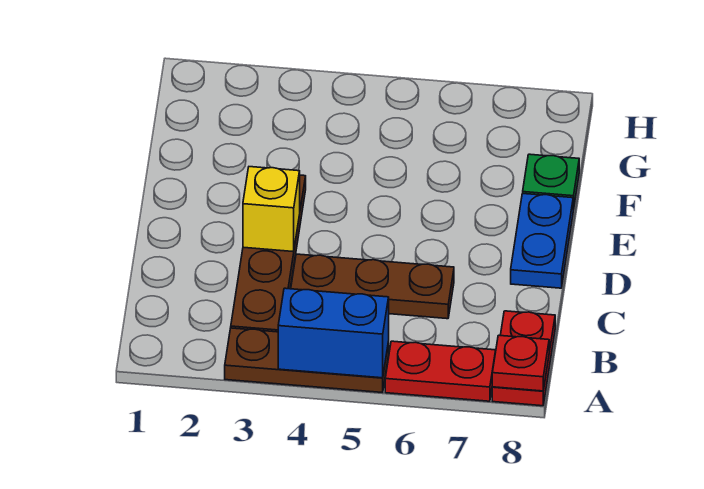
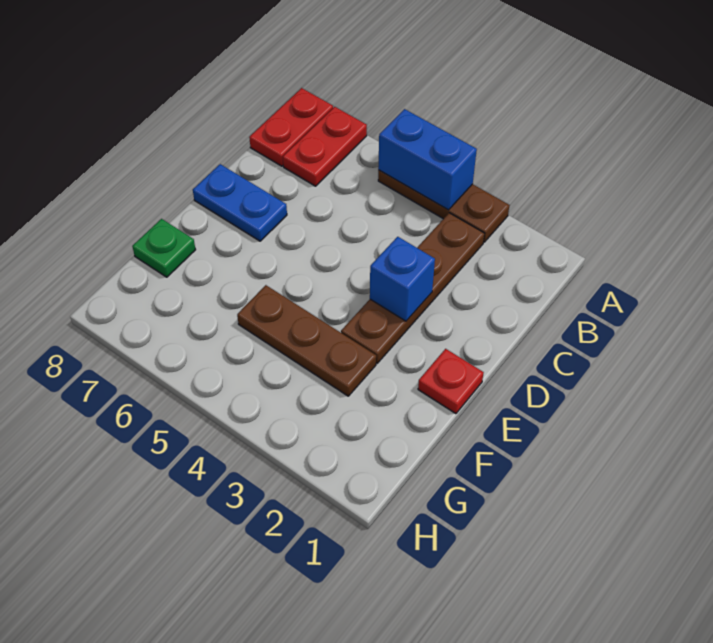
red plate A6:A7 level 1 -> red plate A7:B7 level 1
red plate A8 level 2 -> red plate E1 level 1
brown plate C4:C6 level 1 -> brown plate F3:F5 level 1
yellow brick D3 level 2 -> blue brick D3 level 2
blue plate D8:E8 level 1 -> blue plate D7:D8 level 1

